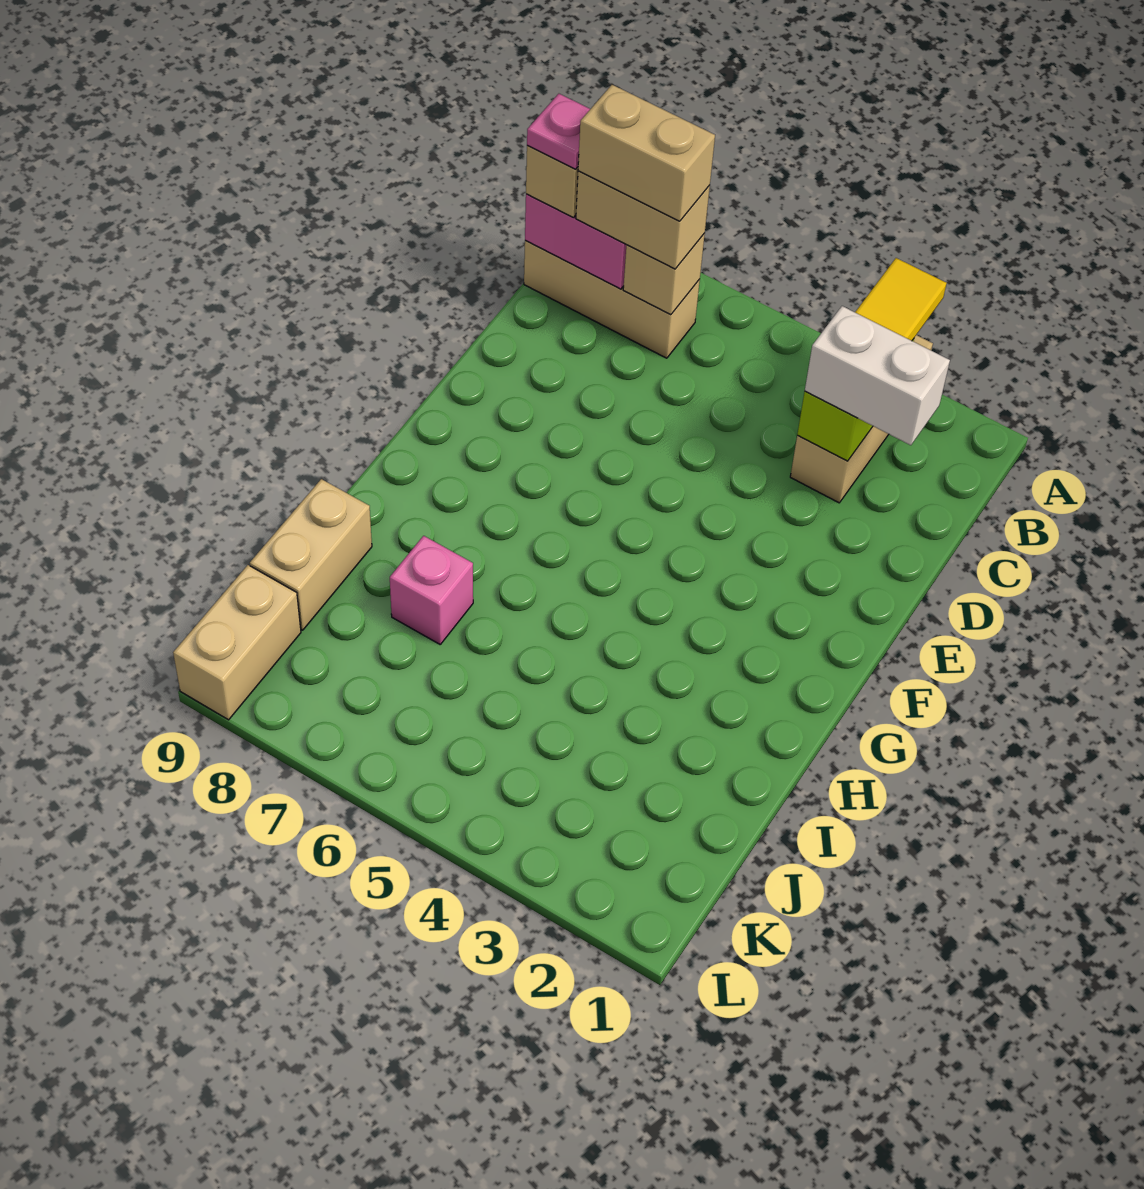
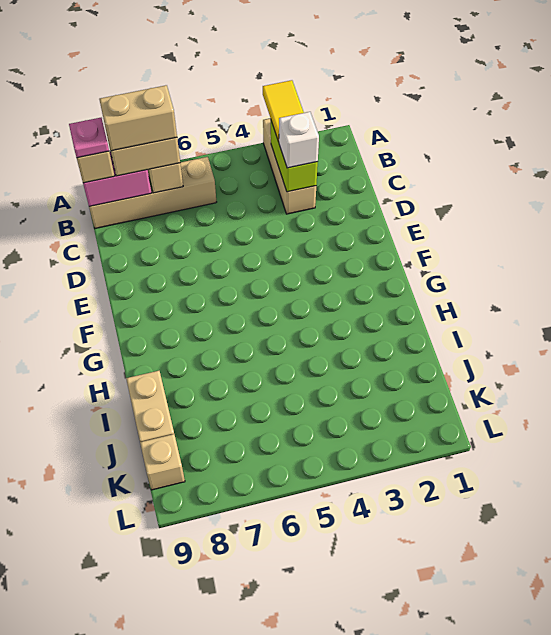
tan brick B7:B9 level 1 -> tan brick B6:B9 level 1
white brick C2:C3 level 3 -> white brick C3 level 3
pink brick I7 level 1 -> none
tan brick K9:L9 level 1 -> tan brick K9 level 1

